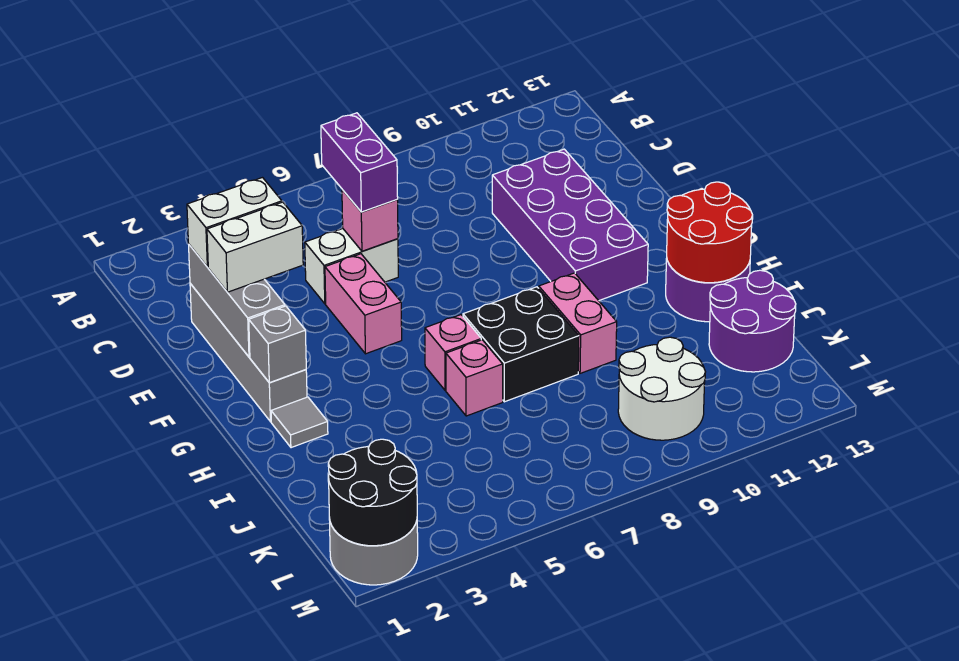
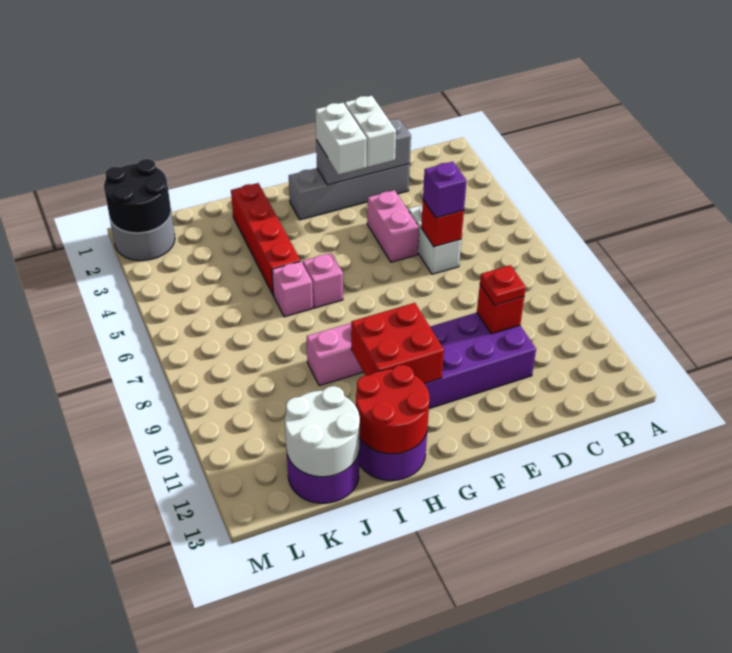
purple brick C6:D6 level 3 -> purple brick D6 level 3
white brick D2:D3 level 3 -> white brick F2:F3 level 3
pink brick D6 level 2 -> red brick D6 level 2
none -> red brick D10 level 2
none -> red plate D10 level 3
pink brick E5:F5 level 1 -> pink brick E4:E5 level 1
grey brick G2 level 2 -> none
none -> red brick G10:H11 level 2
grey tile H2 level 1 -> none
black brick H7:I8 level 1 -> none
none -> red brick I2:I5 level 1
white round brick K9:L10 level 1 -> white round brick J12:K13 level 2

